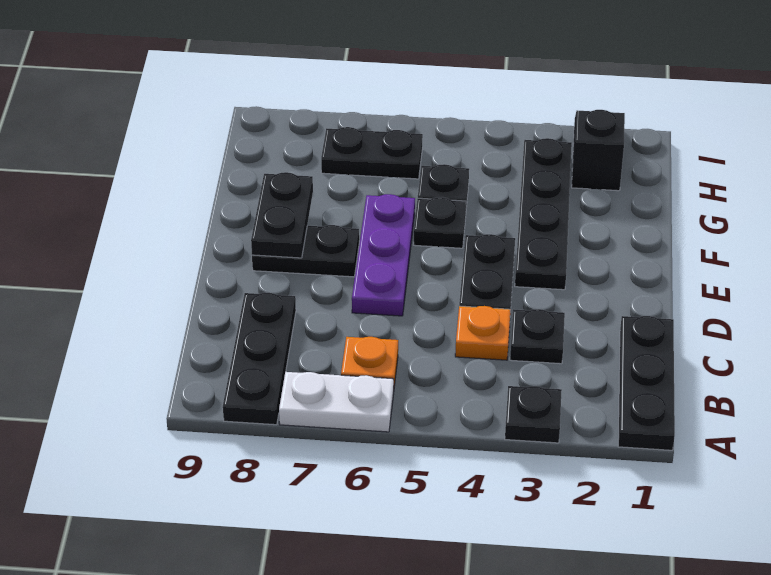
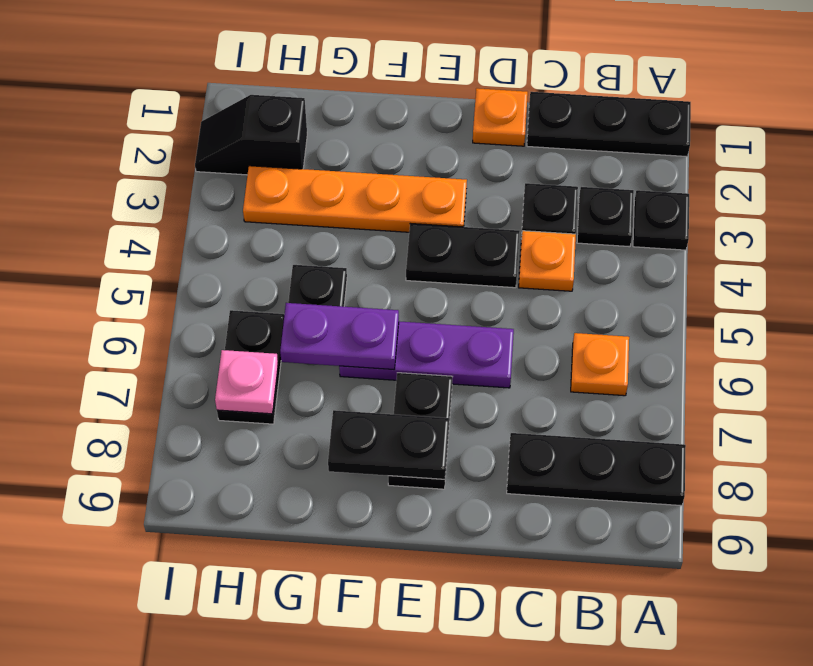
white plate A6:A7 level 1 -> none
none -> orange plate D1 level 1
black plate E3:H3 level 1 -> orange plate E3:H3 level 1
black plate F5 level 1 -> black plate B3 level 1
none -> purple plate F6:G6 level 2
none -> pink plate H7 level 2

